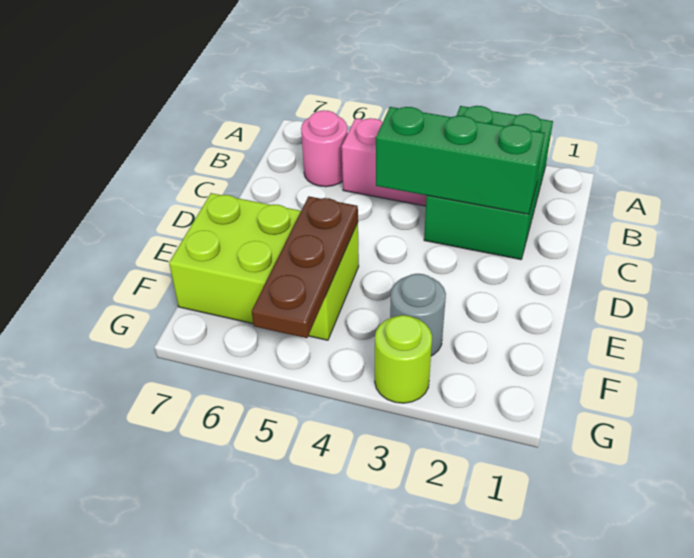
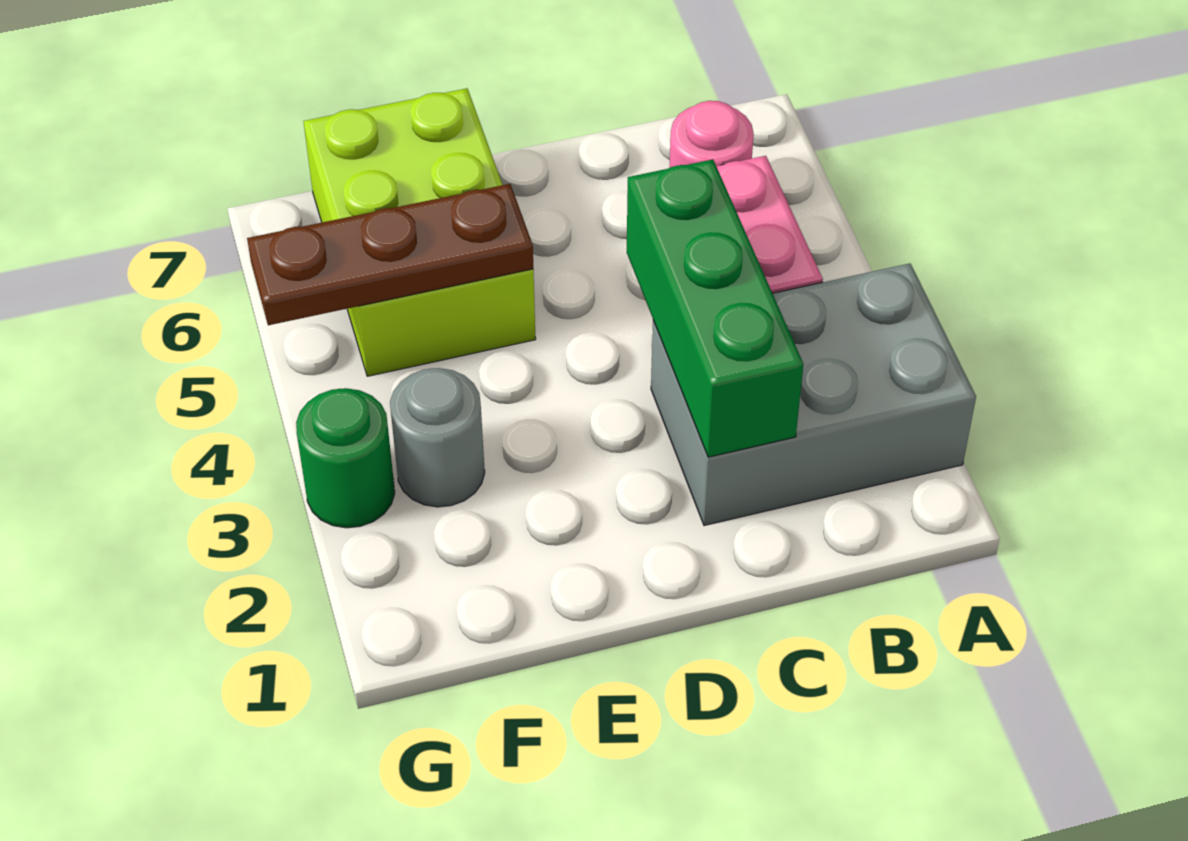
green brick A2:C3 level 1 -> grey brick A2:C3 level 1
lime round brick G3 level 1 -> green round brick G3 level 1

